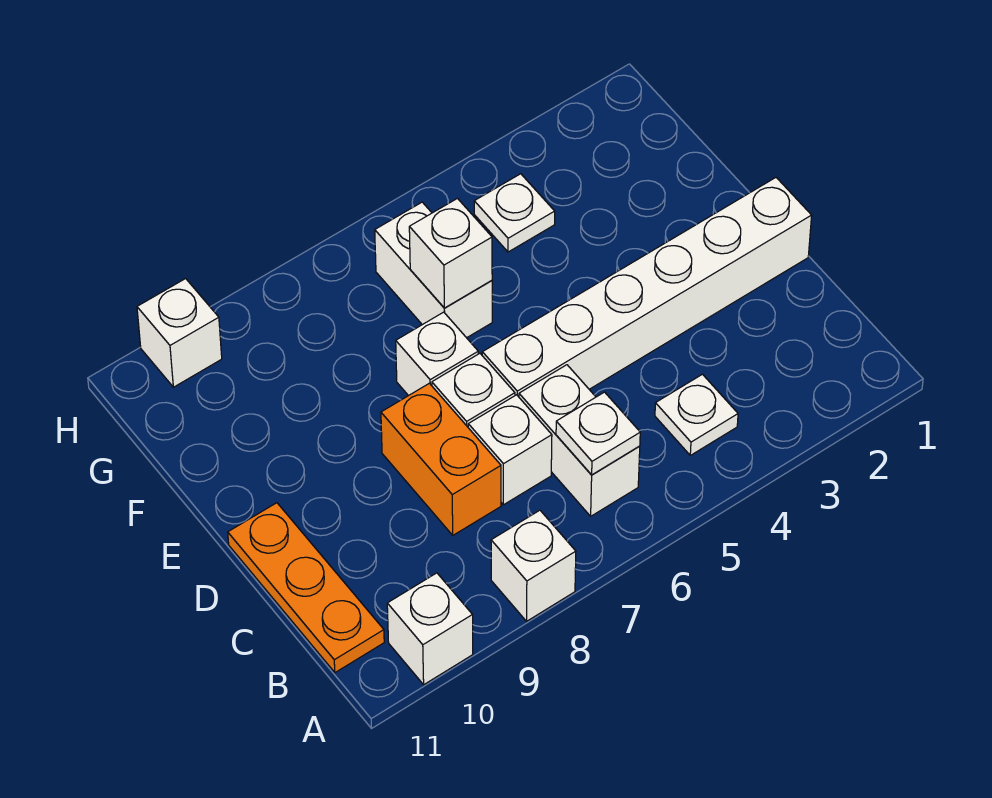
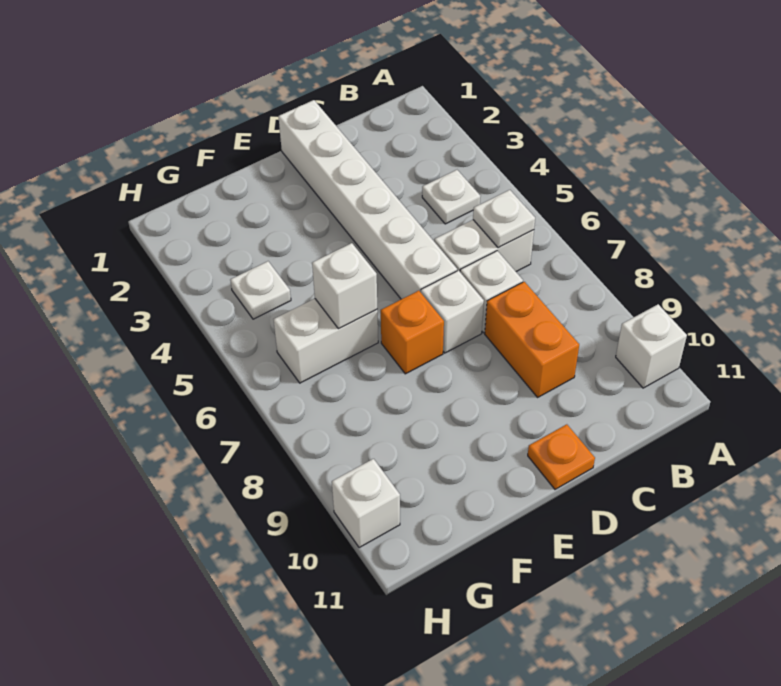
white brick A8 level 1 -> none
orange plate B11:D11 level 1 -> orange plate D11 level 1
orange brick C8:D8 level 1 -> orange brick C8:C9 level 1
white brick E7 level 1 -> orange brick E7 level 1

